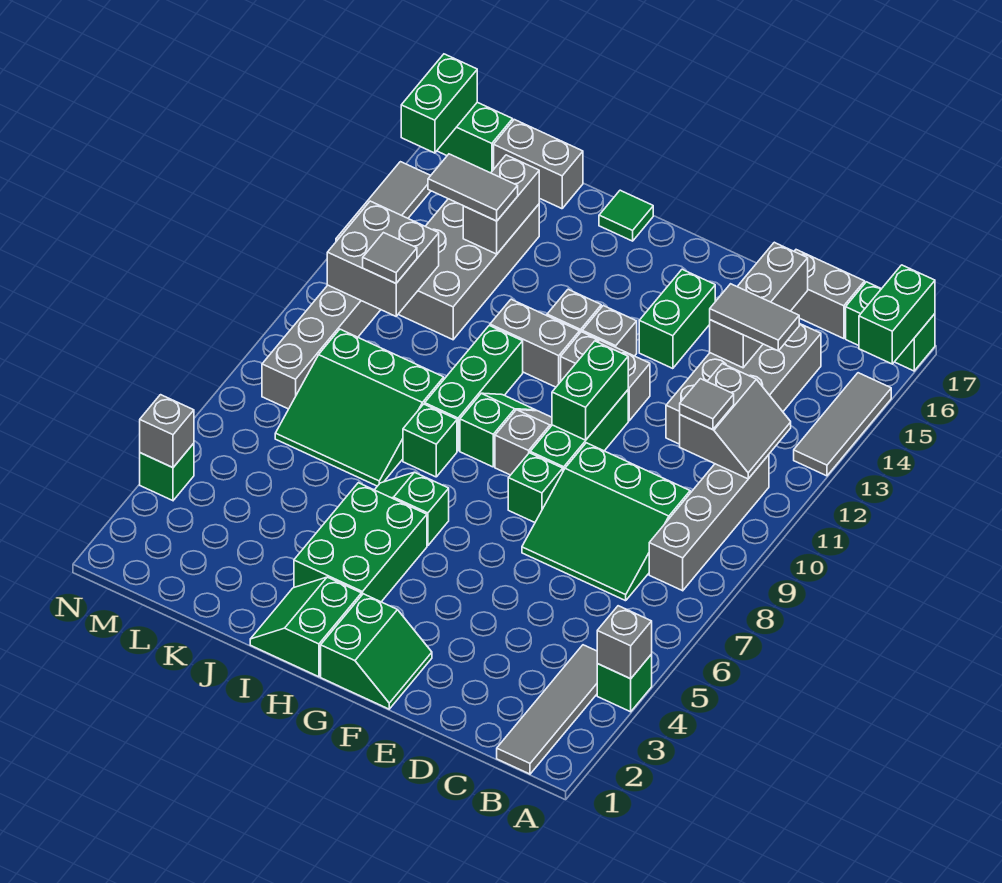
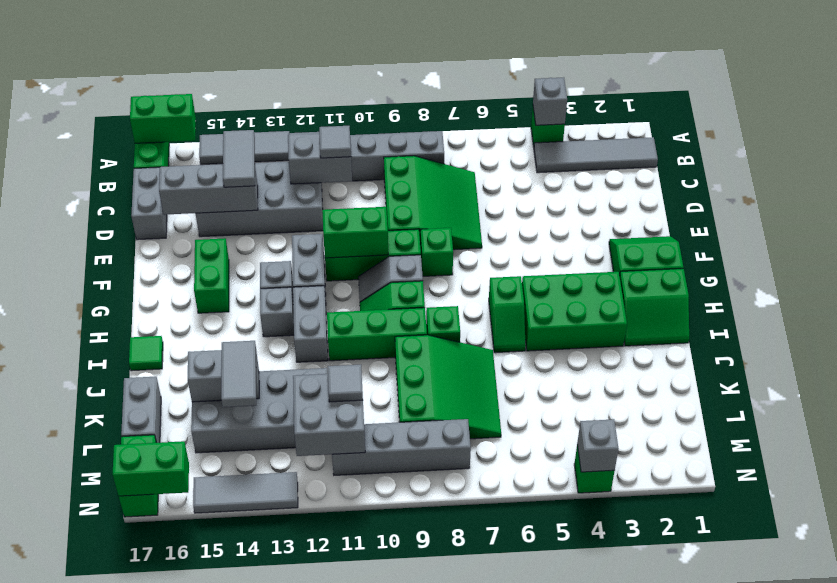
green brick F14:F15 level 1 -> green brick F15:G15 level 1

